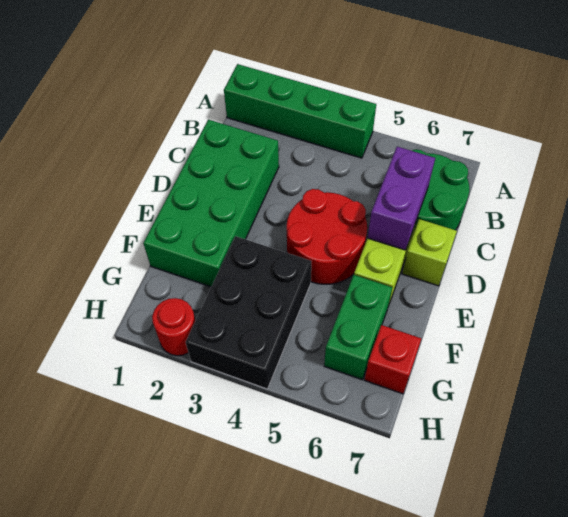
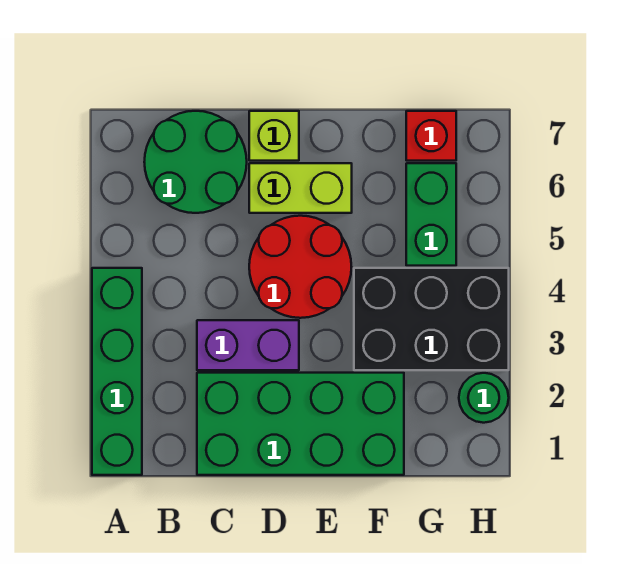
purple brick C6:D6 level 2 -> purple brick C3:D3 level 1
green brick F6:G6 level 1 -> green brick G5:G6 level 1
red round brick H2 level 1 -> green round brick H2 level 1

